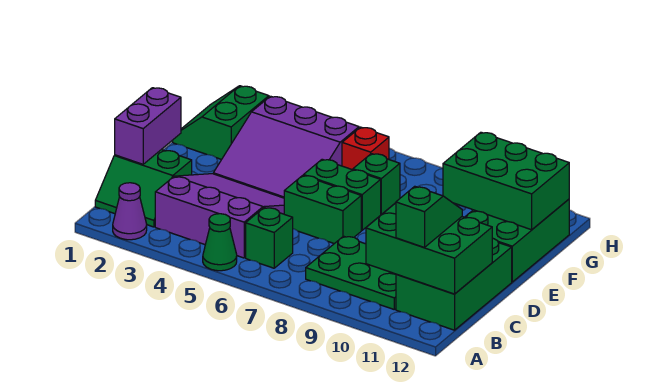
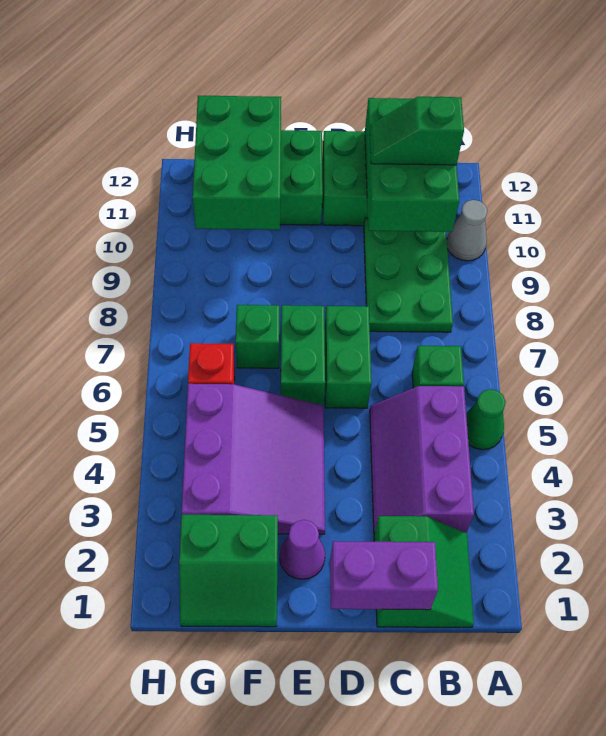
purple cone A2 level 1 -> purple cone E2 level 1
none -> grey cone A10 level 1
purple slope B3:D5 level 1 top B -> purple slope B3:C5 level 1 top B

